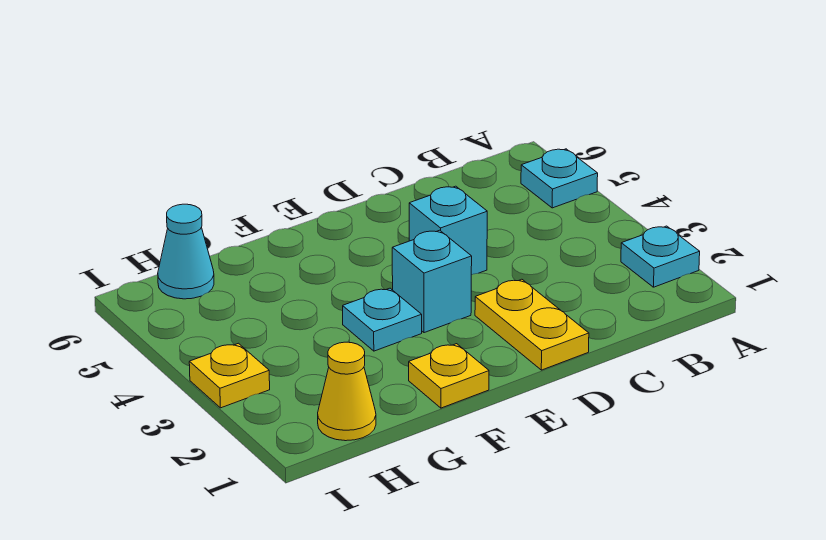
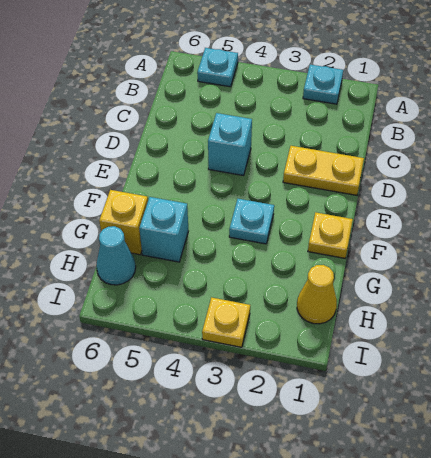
cyan brick E3 level 1 -> cyan brick G5 level 1
none -> yellow brick G6 level 1

